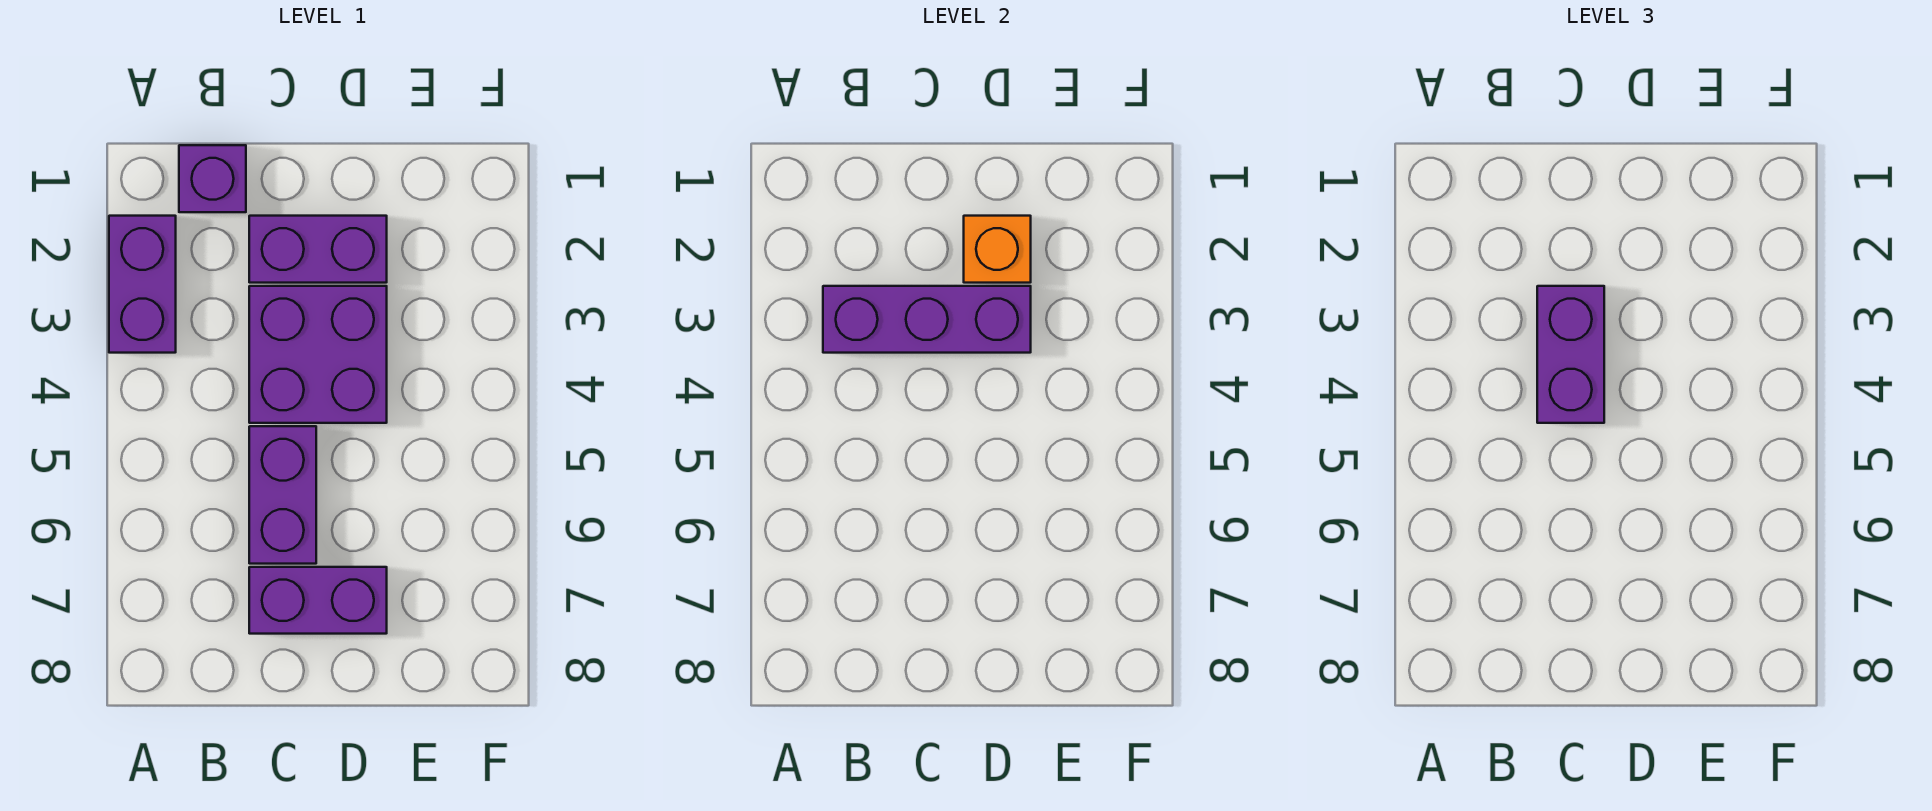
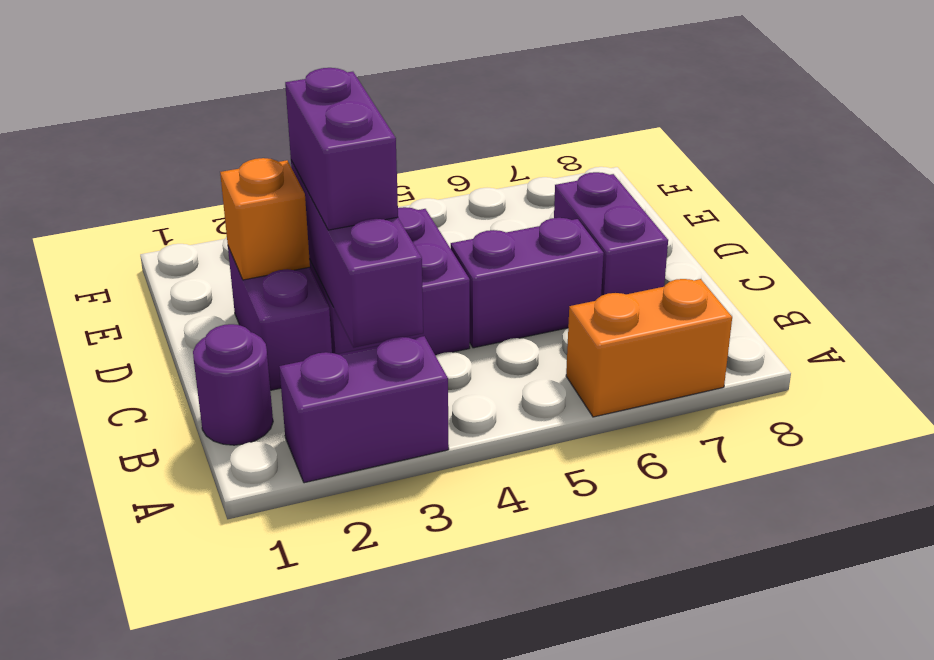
none -> orange brick A6:A7 level 1
purple brick B1 level 1 -> purple round brick B1 level 1
purple brick C3:C4 level 3 -> purple brick C3:D3 level 3

